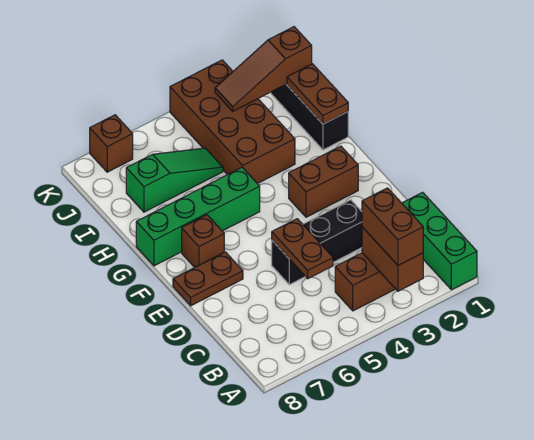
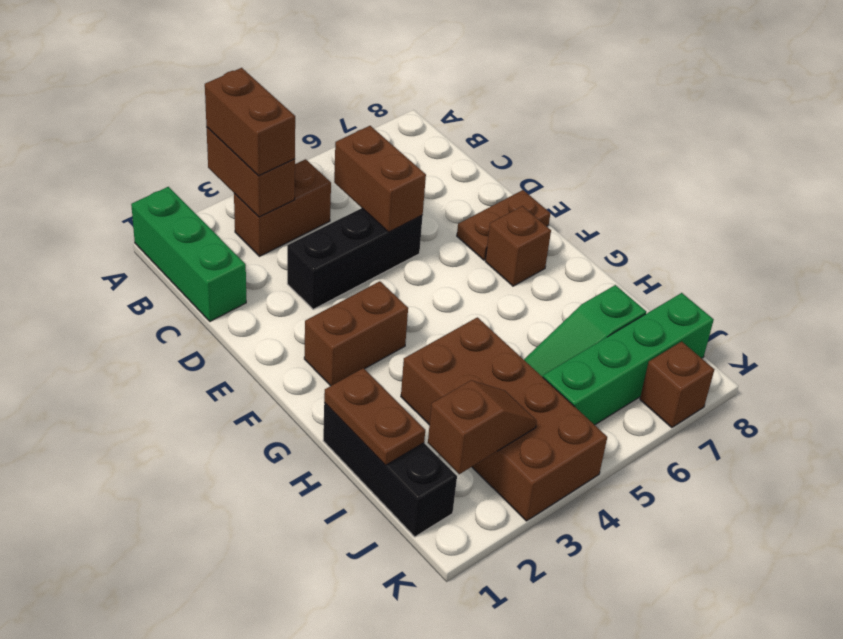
brown plate C5:D5 level 2 -> brown brick C5:D5 level 2
green brick G5:G8 level 1 -> green brick J5:J8 level 1
brown slope J1:J3 level 2 top 1 -> brown slope J2:J3 level 2 top 2

